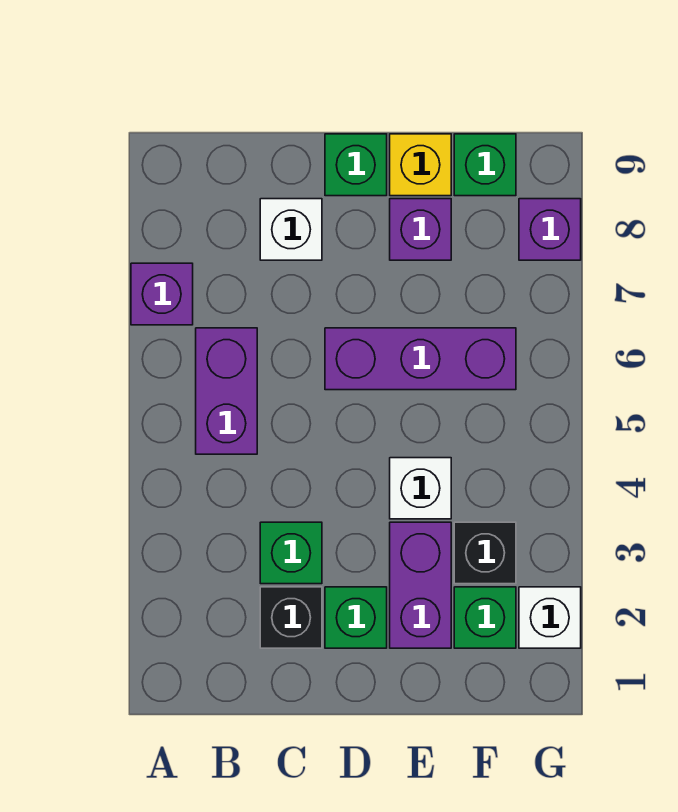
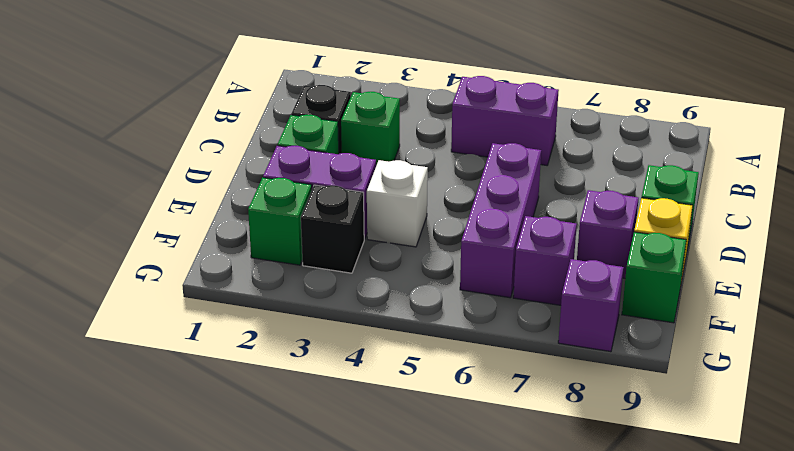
purple brick A7 level 1 -> purple brick F7 level 1
white brick C8 level 1 -> none
white brick G2 level 1 -> none

